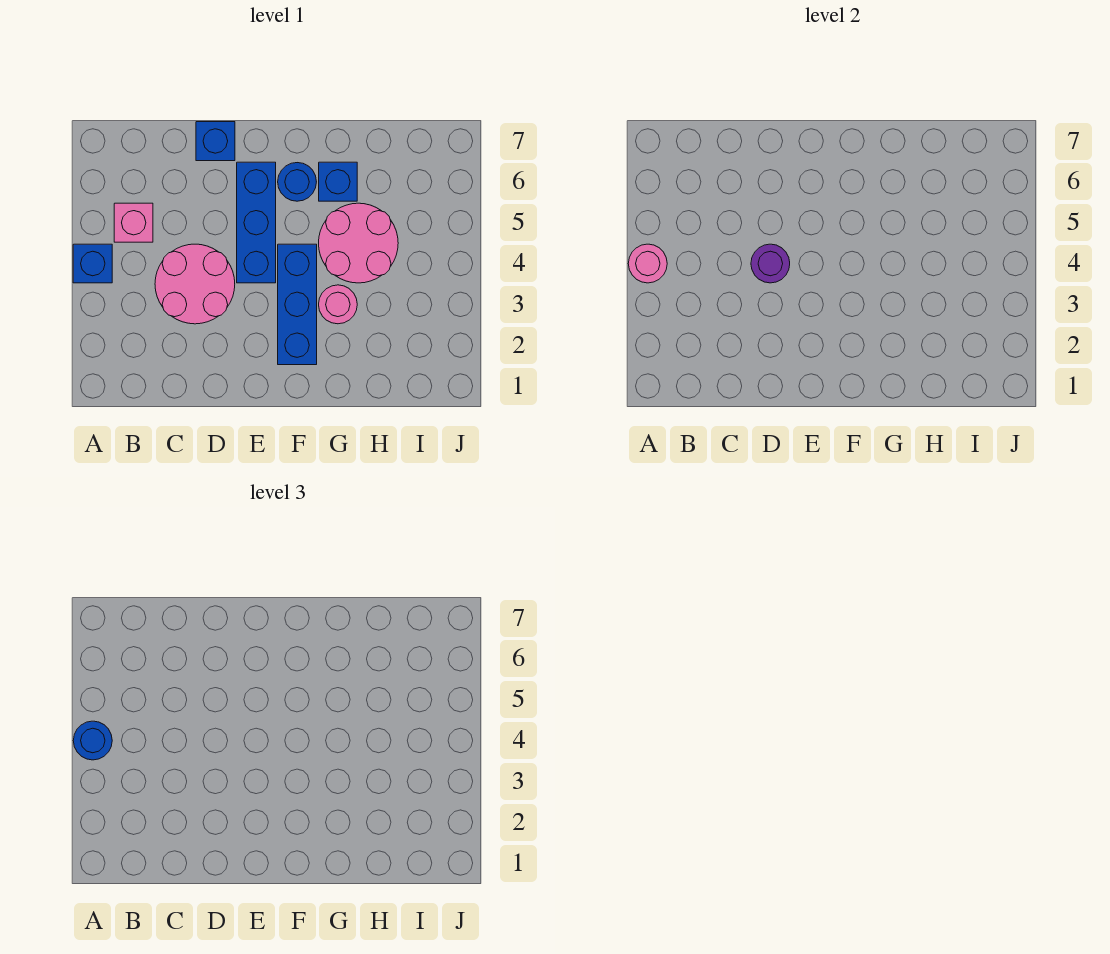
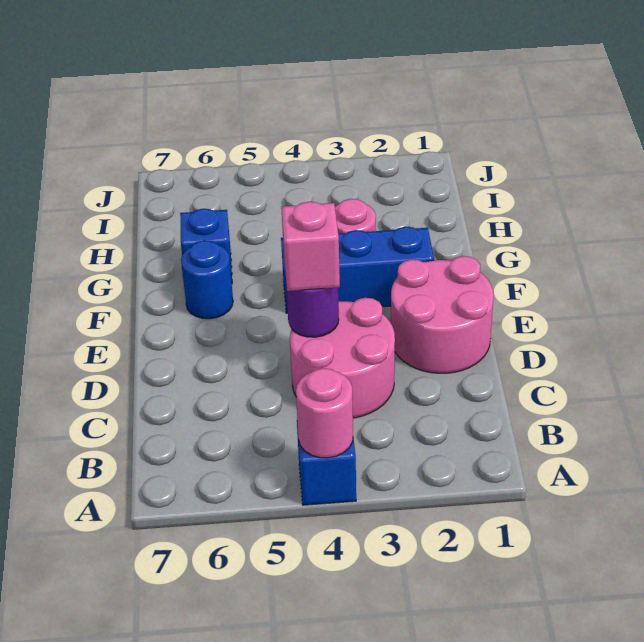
blue round brick A4 level 3 -> none
pink brick B5 level 1 -> pink brick D4 level 3
blue brick D7 level 1 -> none
blue brick E4:E6 level 1 -> none
pink round brick G4:H5 level 1 -> pink round brick D1:E2 level 1

